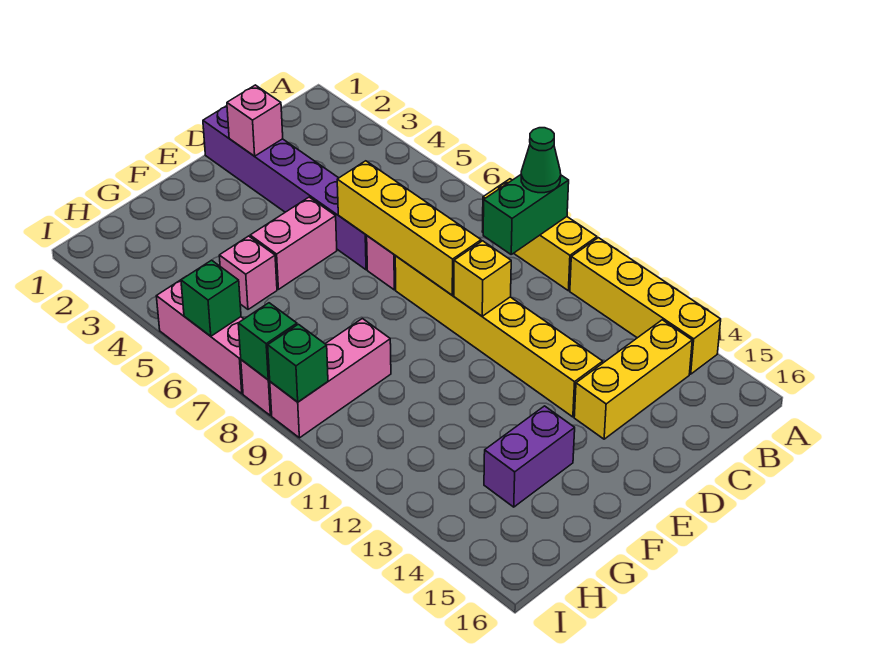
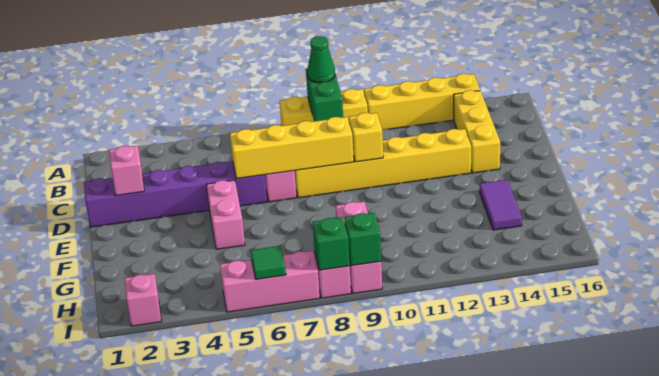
purple brick F14:G14 level 1 -> purple tile F14:G14 level 1
pink brick G5 level 1 -> pink brick I2 level 1
green brick I6 level 2 -> green tile I6 level 2

